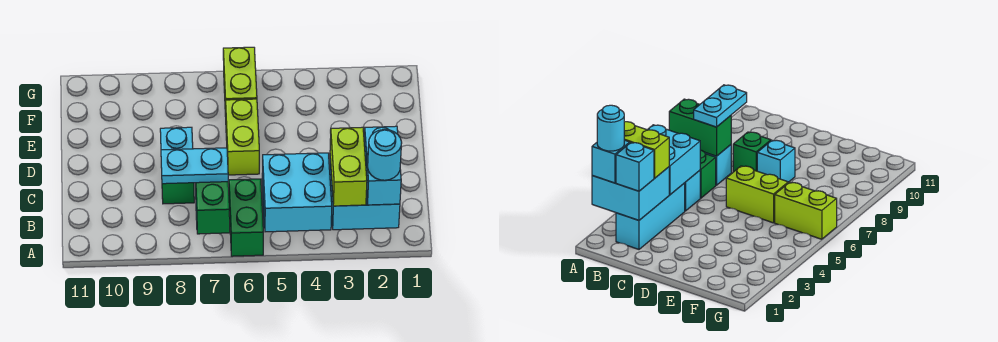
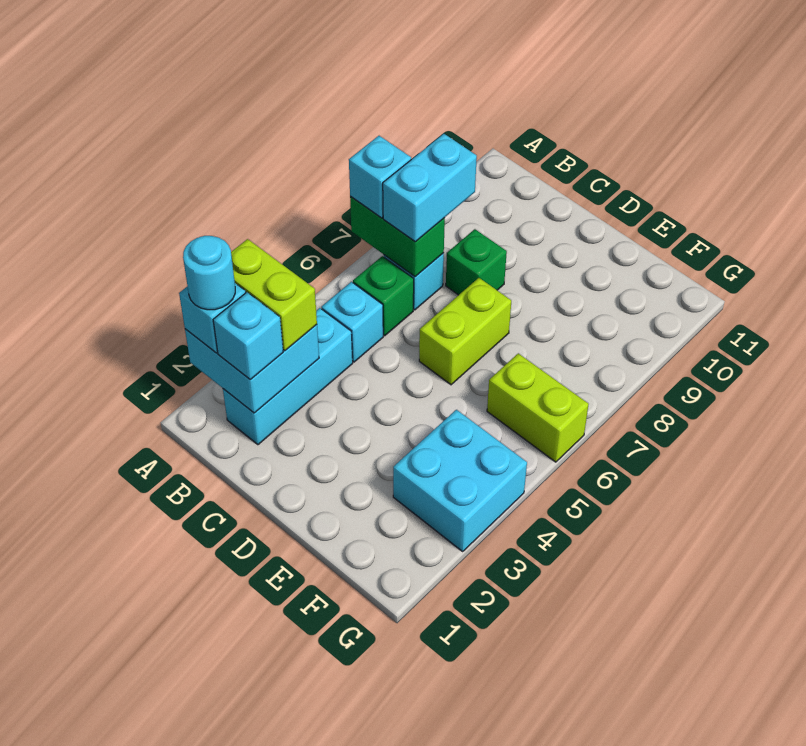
cyan brick A4:B5 level 2 -> cyan brick F3:G4 level 1
green brick A6:B6 level 1 -> green brick B6 level 1
cyan plate B7:B8 level 3 -> cyan brick B7:B8 level 3
lime brick D6:E6 level 1 -> lime brick D6:D7 level 1
cyan brick D8 level 1 -> cyan brick A7 level 3

